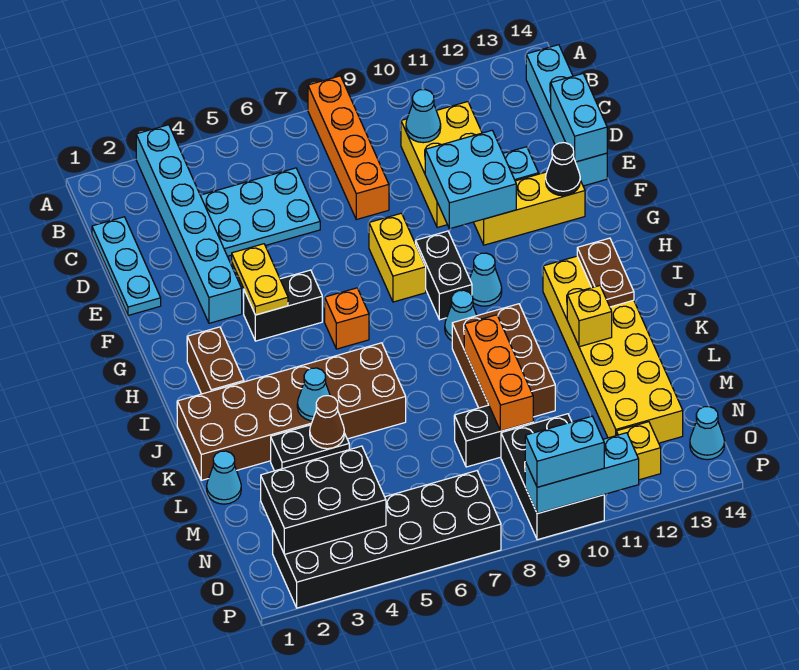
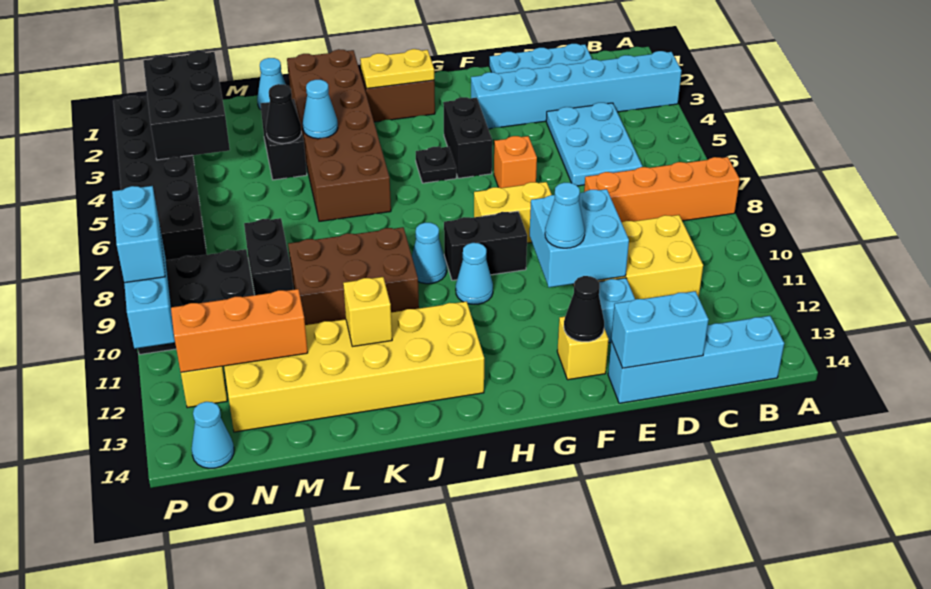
cyan cone C10 level 2 -> cyan cone F11 level 3
yellow plate F4:G4 level 2 -> yellow plate H2:I2 level 2
yellow brick F11:F13 level 1 -> yellow brick F13 level 1
none -> black plate H5 level 1
orange brick H6 level 1 -> orange brick F6 level 1
brown plate I13:J13 level 2 -> none
orange brick K9:M9 level 2 -> orange brick M12:O12 level 2
brown cone L4 level 2 -> black cone L4 level 2

